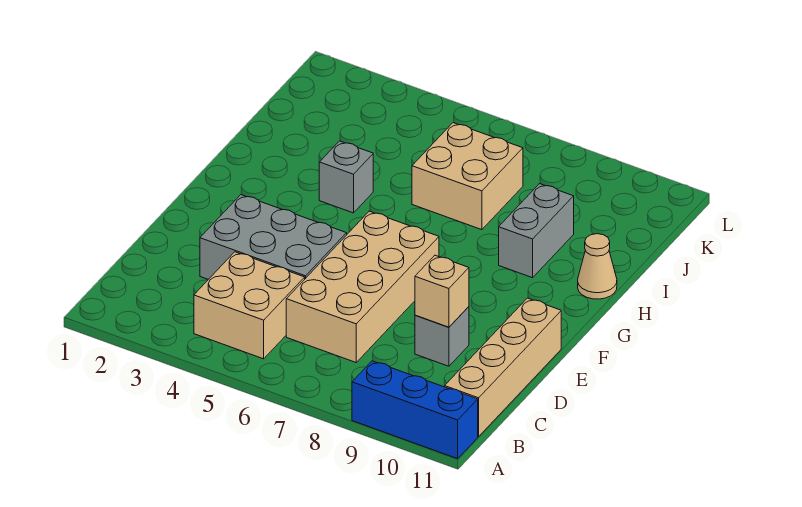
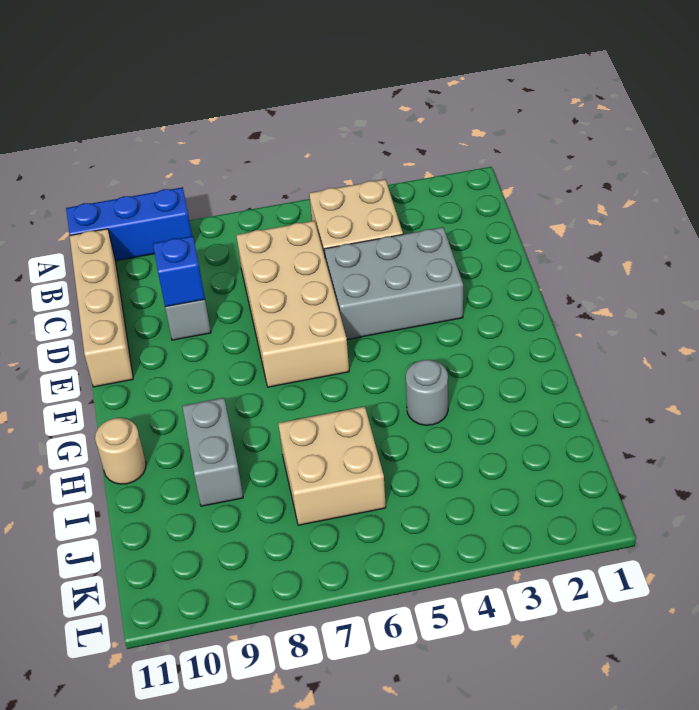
tan brick D9 level 2 -> blue brick D9 level 2
grey brick H4 level 1 -> grey round brick H4 level 1
tan cone H11 level 1 -> tan round brick H11 level 1

